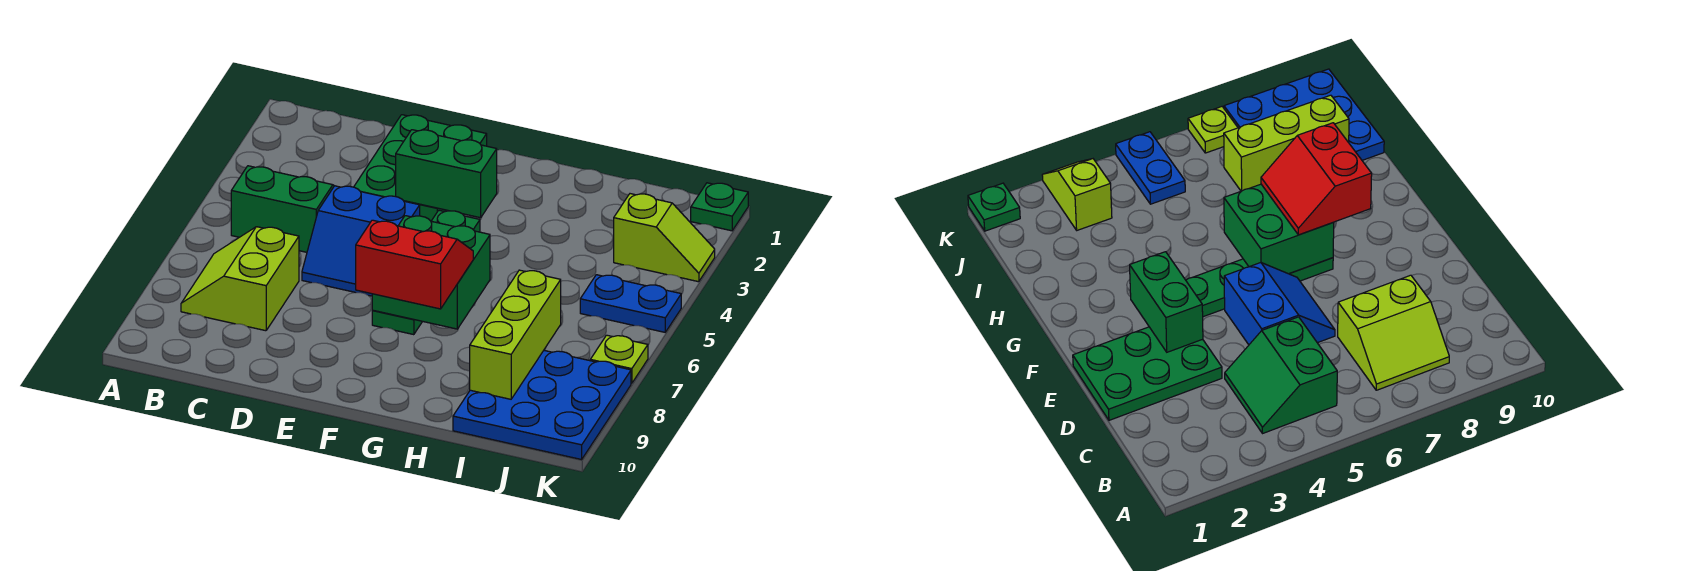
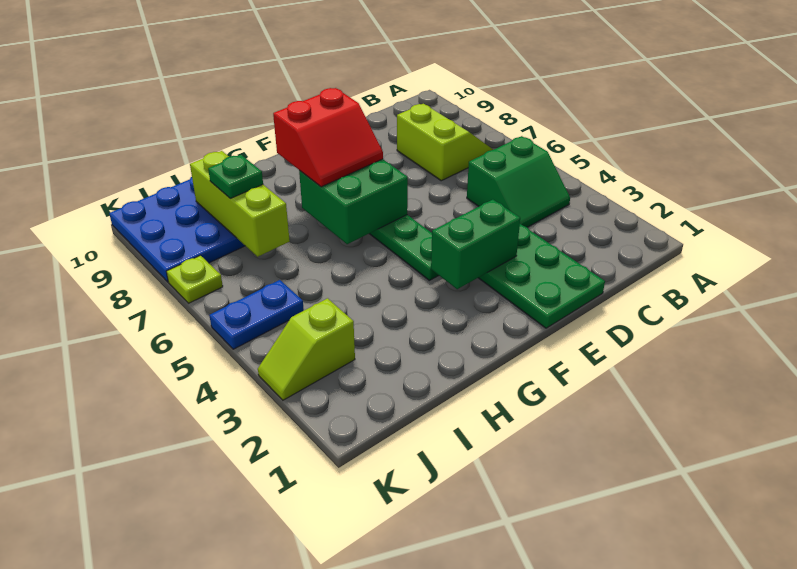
blue slope D5:E6 level 1 top 5 -> none
green plate K1 level 1 -> green plate I8 level 3

